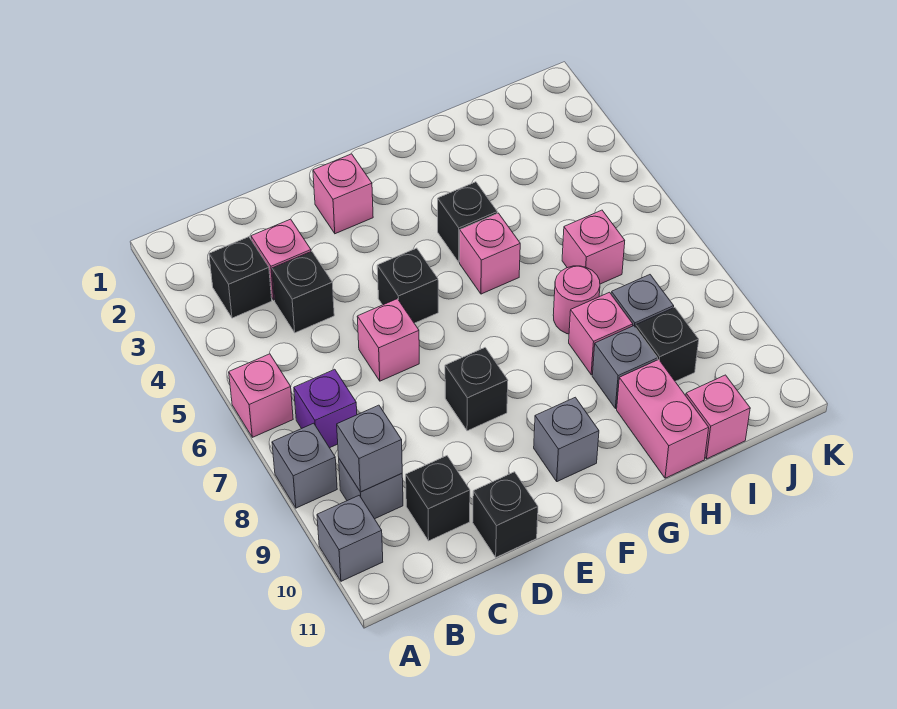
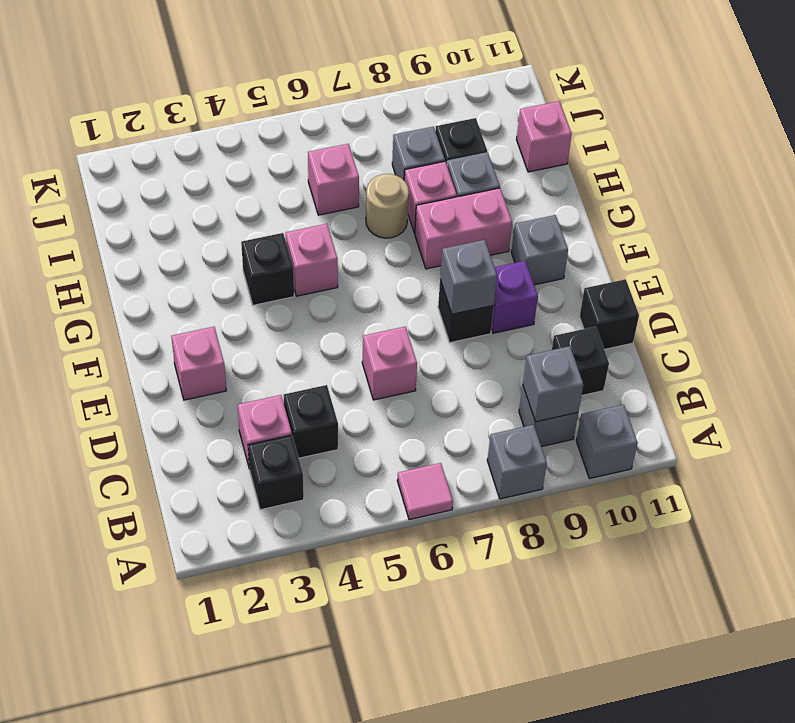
pink brick A6 level 1 -> pink tile A6 level 1
purple brick B7 level 1 -> purple brick E9 level 1
black brick E5 level 1 -> none
none -> grey brick E8 level 2
pink round brick H7 level 1 -> tan round brick H7 level 1
pink brick H10:H11 level 1 -> pink brick G8:G9 level 1

